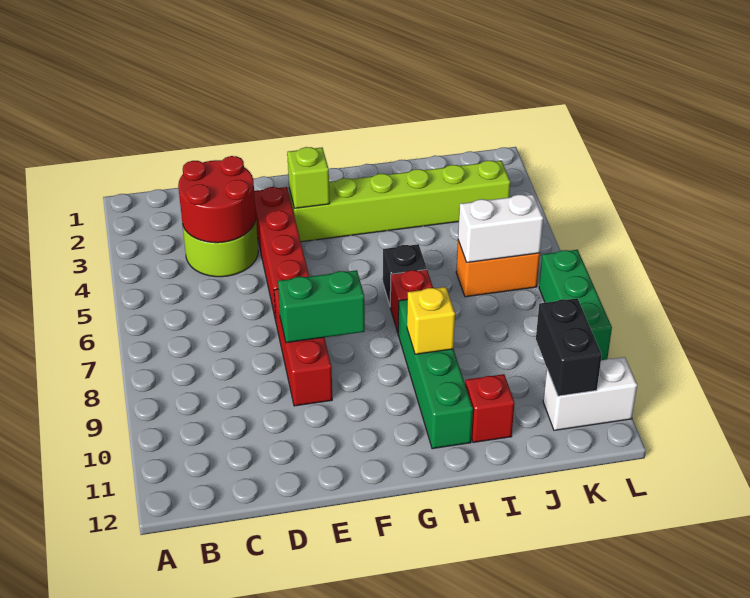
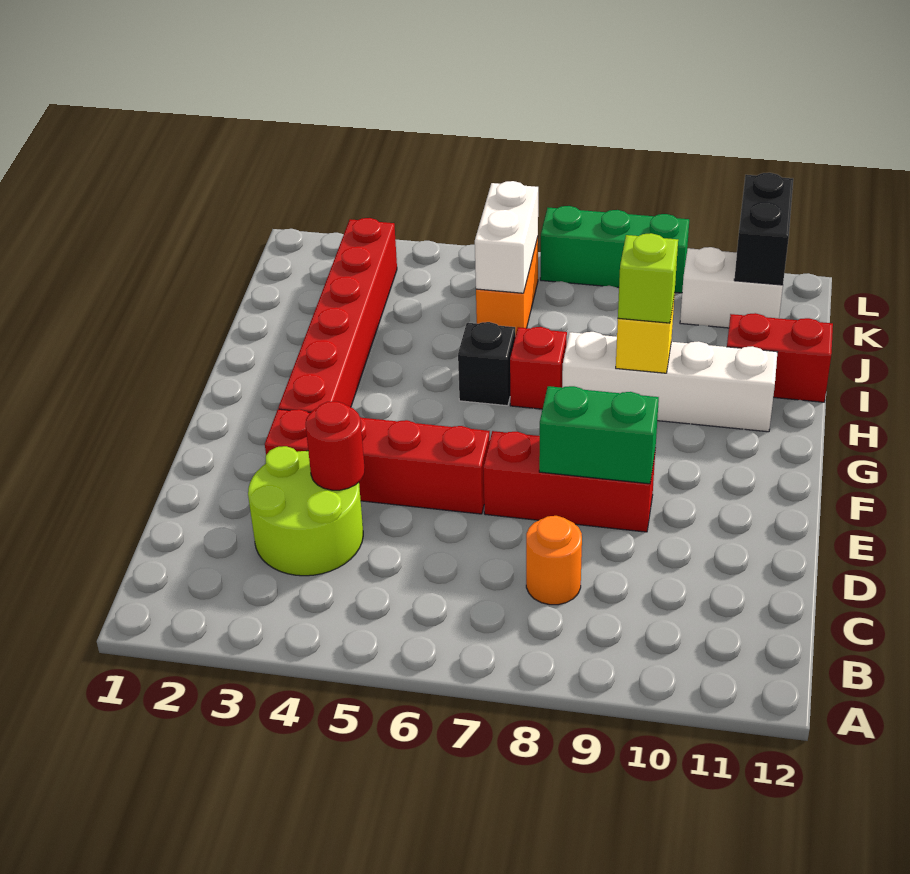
red round brick C3:D4 level 2 -> red round brick D4 level 2
none -> orange round brick C8 level 1
green brick E8:F8 level 2 -> green brick E8:E9 level 2
lime brick F3:K3 level 1 -> red brick F3:K3 level 1
lime brick F3 level 2 -> lime brick H9 level 3
green brick H8:H11 level 1 -> white brick H8:H11 level 1
red brick I11 level 1 -> red brick I11:I12 level 1
black brick K10:K11 level 2 -> black brick K11:L11 level 2
white brick K11:L11 level 1 -> white brick K10:K11 level 1

